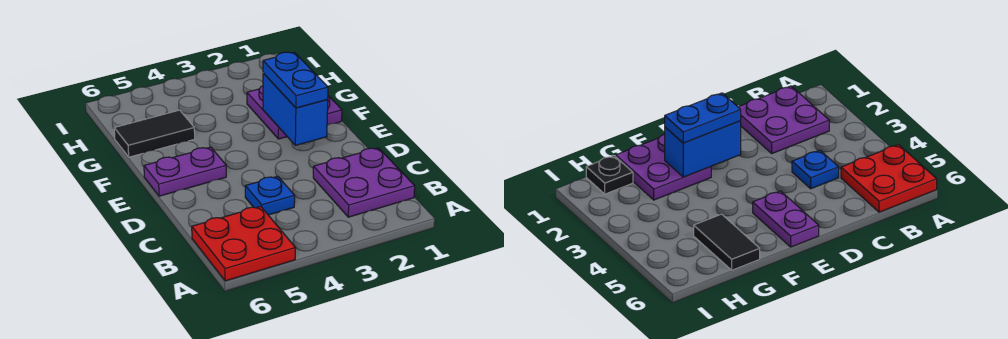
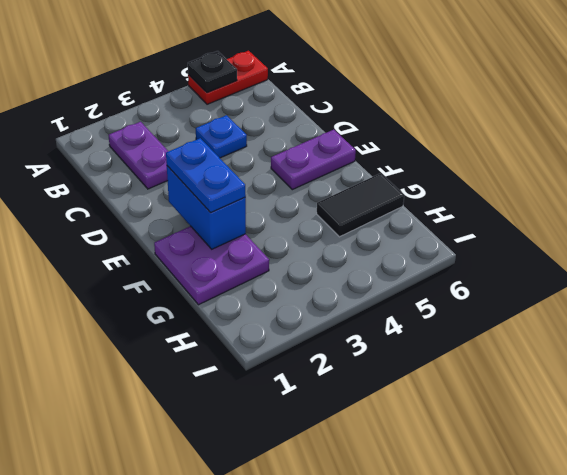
red plate A5:B6 level 1 -> red plate A5:A6 level 1
purple plate B1:C2 level 1 -> purple plate B2:C2 level 1
black plate H1 level 1 -> black plate A5 level 2

